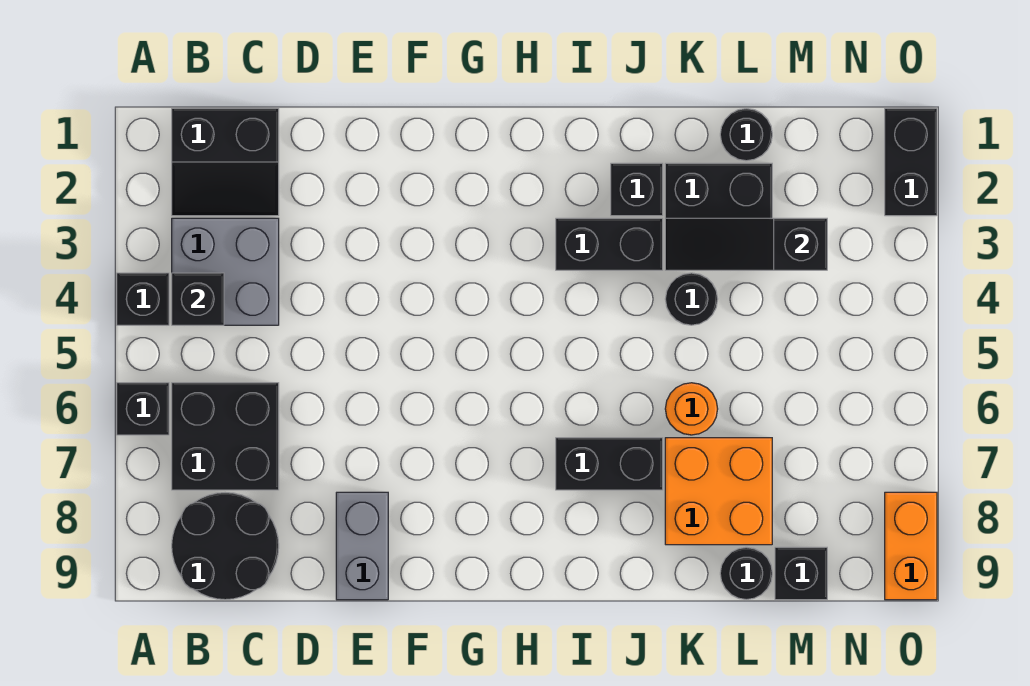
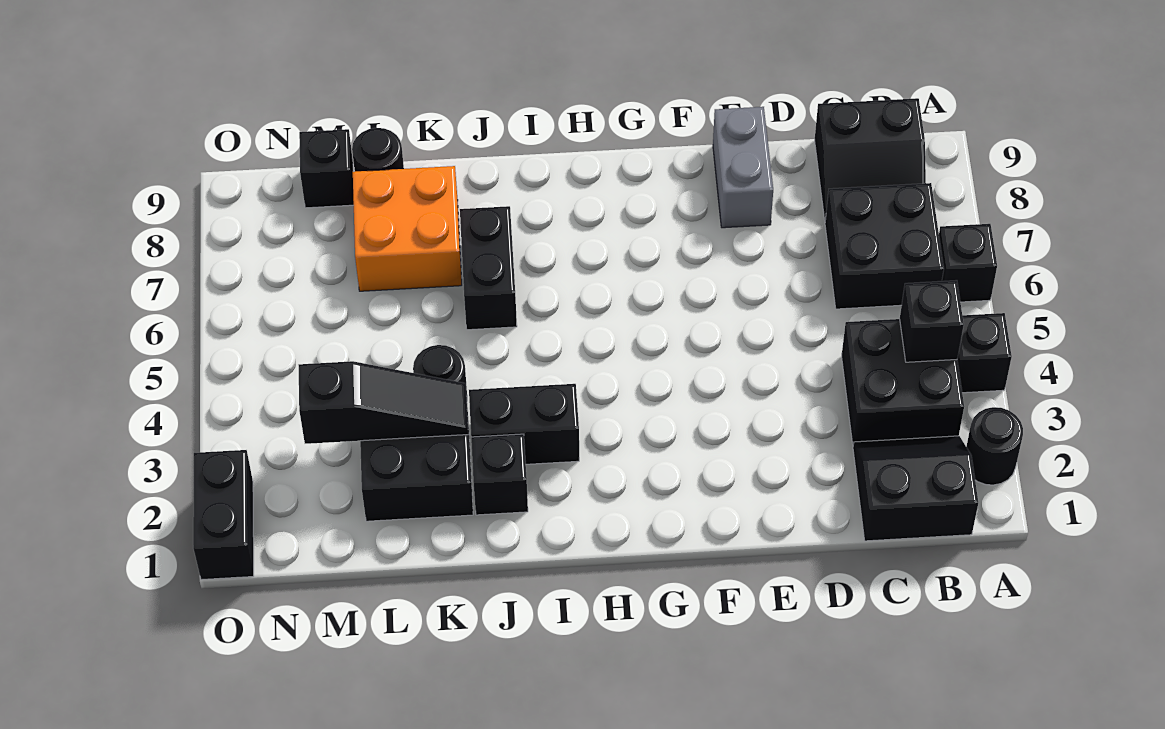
grey brick B3:C4 level 1 -> black brick B3:C4 level 1
black round brick B8:C9 level 1 -> black slope B8:C9 level 1 top 9
black brick I7:J7 level 1 -> black brick J6:J7 level 1
orange round brick K6 level 1 -> none
black round brick L1 level 1 -> black round brick A2 level 1
orange brick O8:O9 level 1 -> none

